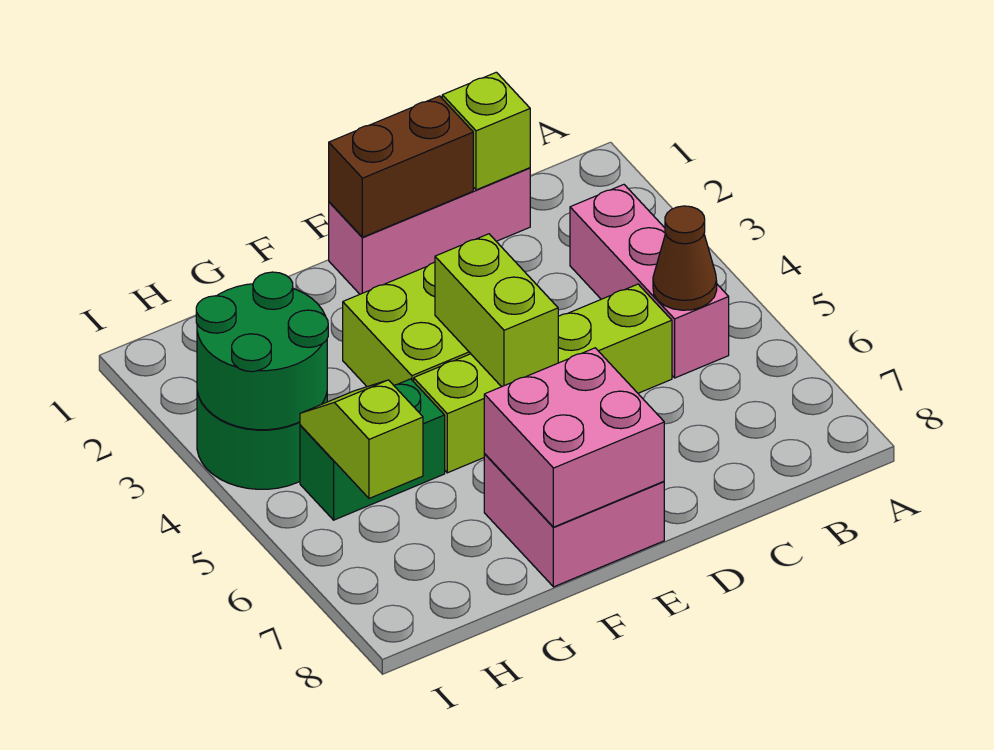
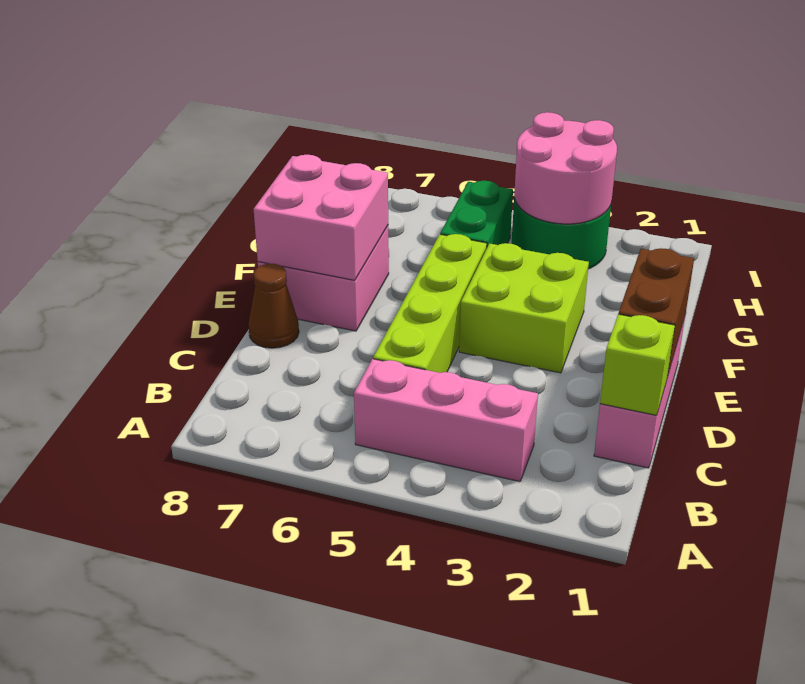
brown cone B5 level 2 -> brown cone D8 level 1
lime brick E4:E5 level 2 -> none
green round brick H3:I4 level 2 -> pink round brick H3:I4 level 2
lime slope H5:H6 level 2 top 6 -> none

